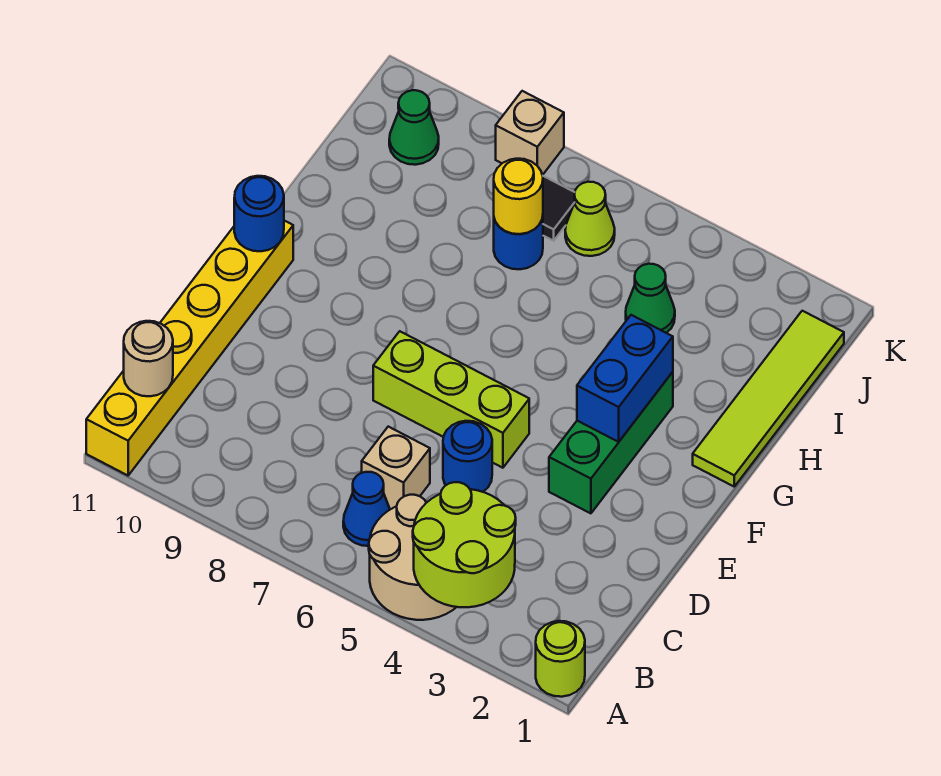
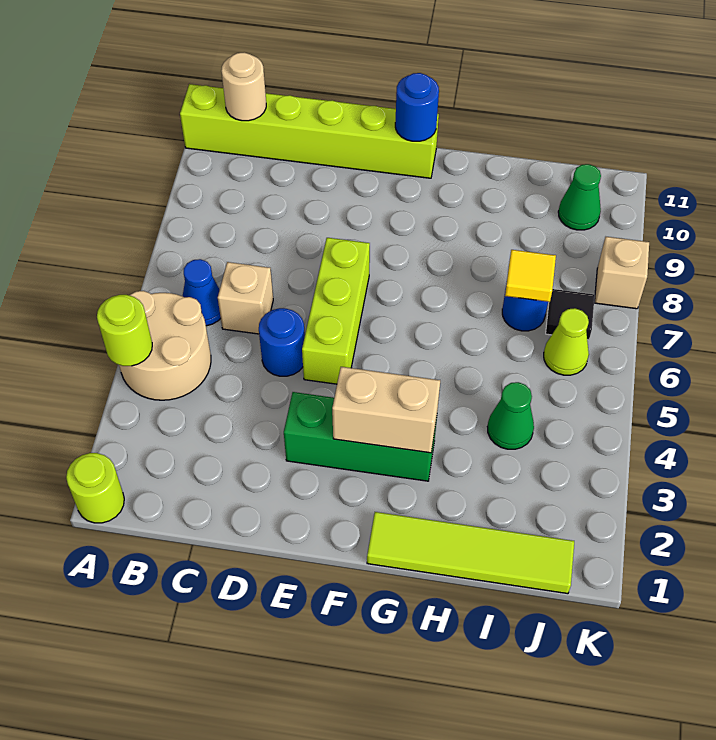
lime round brick A3:B4 level 2 -> lime round brick A4 level 2
yellow brick A11:F11 level 1 -> lime brick A11:F11 level 1
blue brick F3:G3 level 2 -> tan brick F3:G3 level 2
yellow round brick I7 level 2 -> yellow tile I7 level 2

